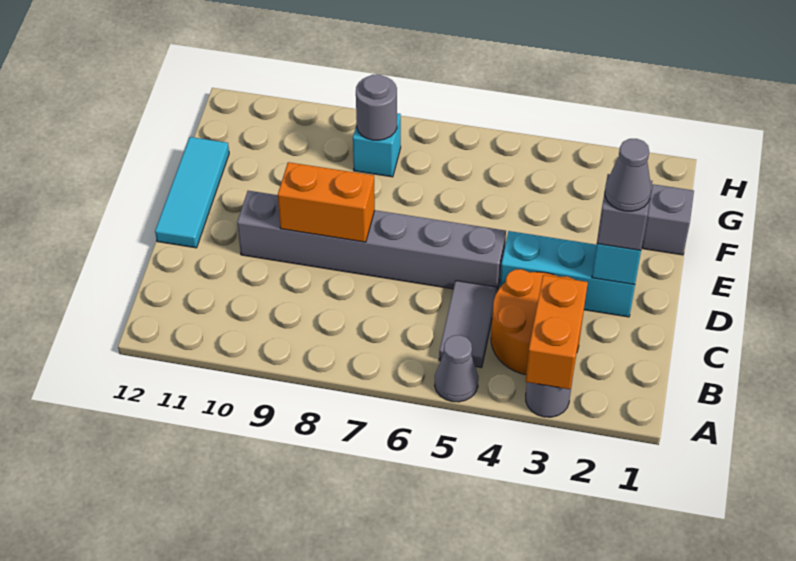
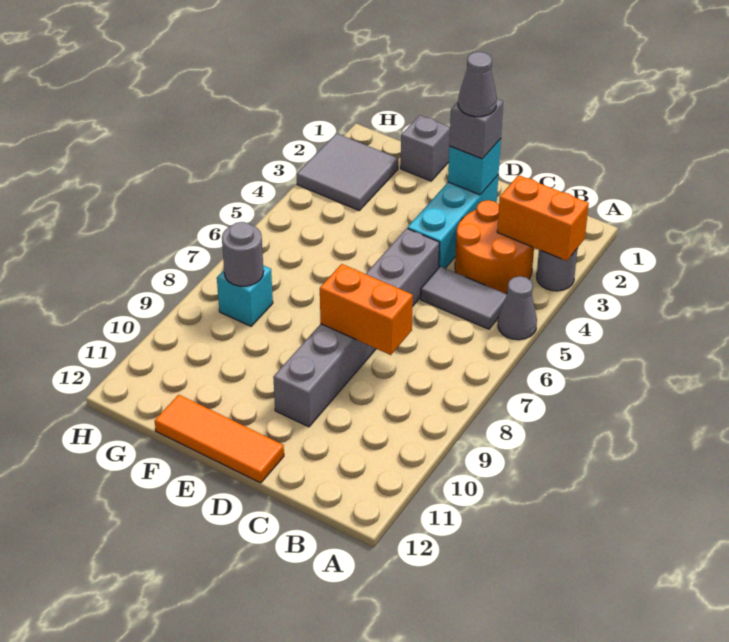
orange brick D8:D9 level 2 -> orange brick C8:D8 level 2
cyan tile D12:F12 level 1 -> orange tile D12:F12 level 1
none -> grey tile G2:H3 level 1

